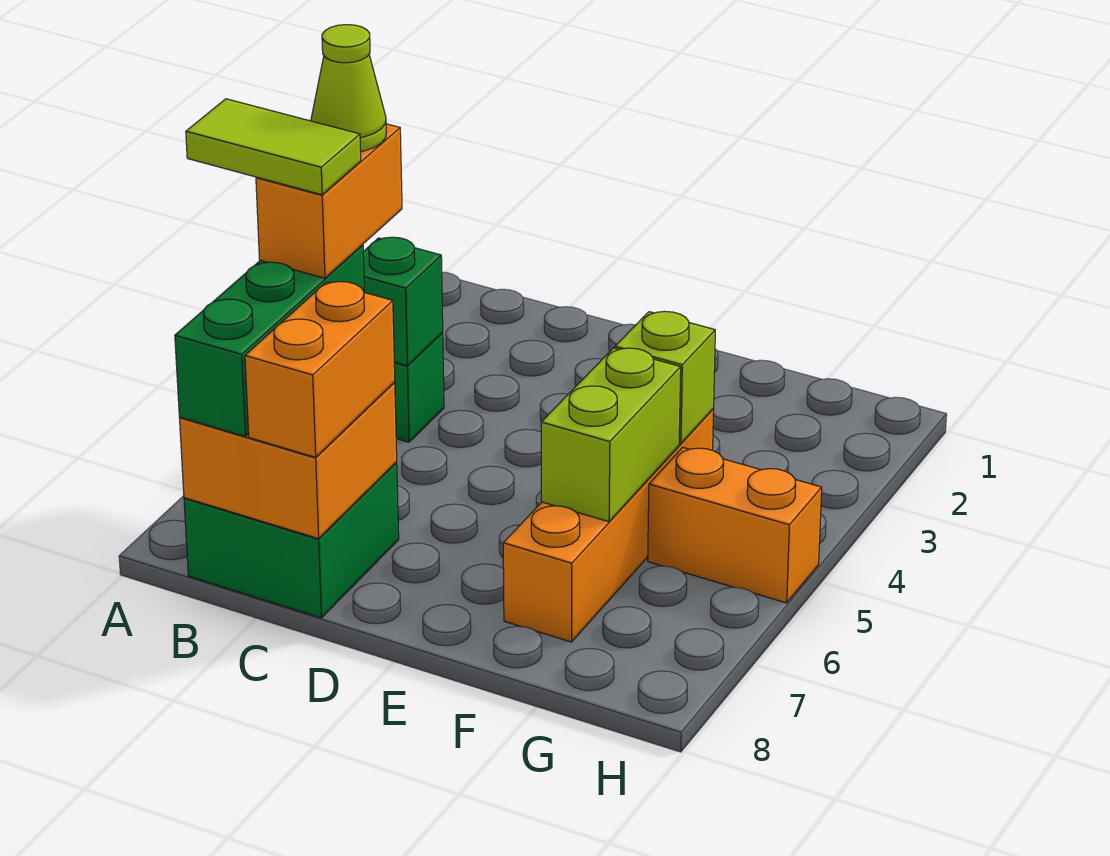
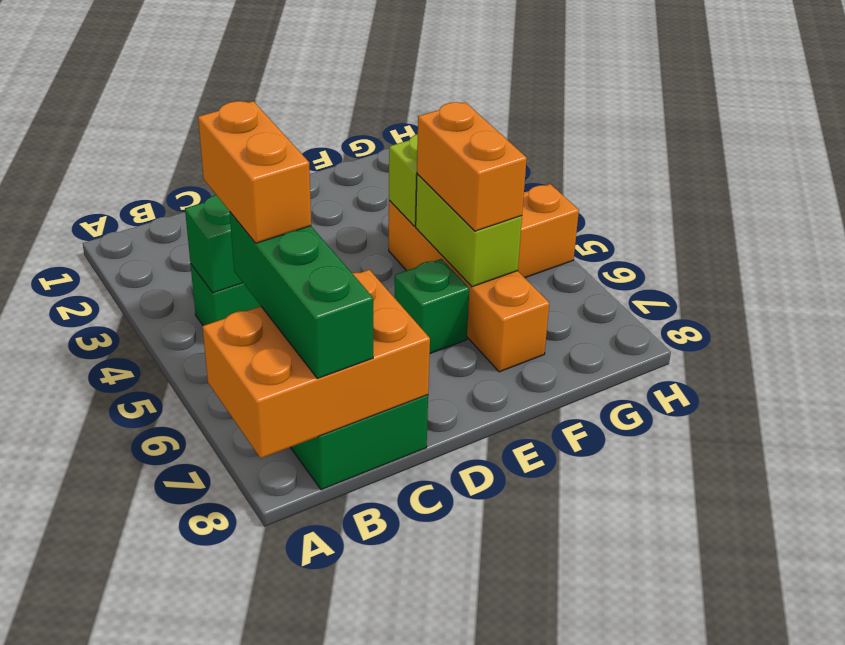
lime tile A6:B6 level 5 -> none
lime cone B5 level 5 -> none
orange brick B7:C8 level 2 -> orange brick A7:C8 level 2
orange brick C7:C8 level 3 -> orange brick F5:F6 level 3
none -> green brick E6 level 1

